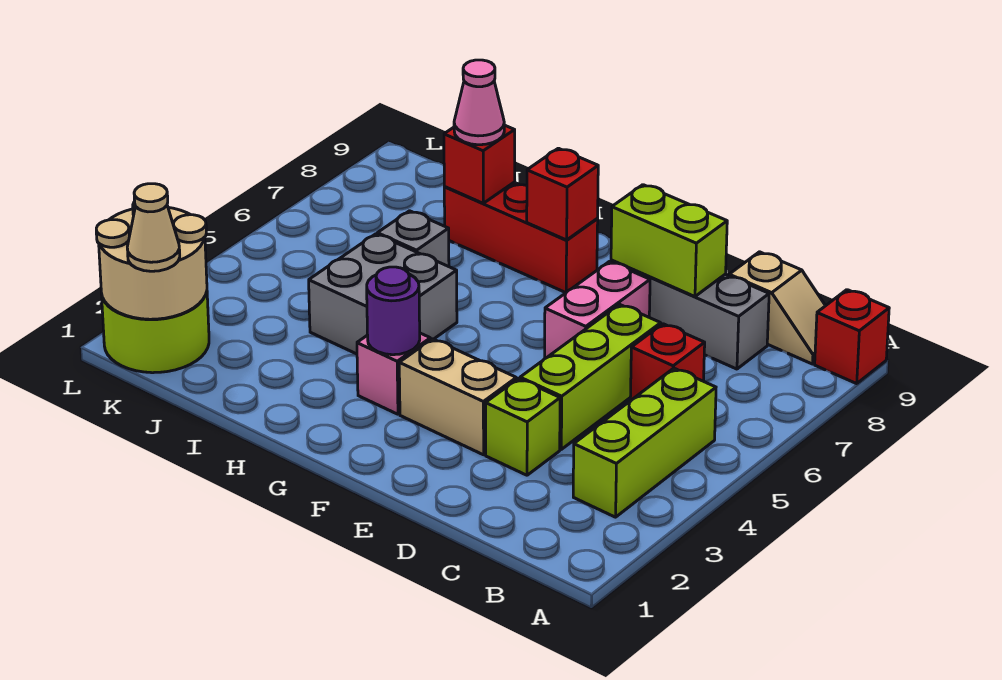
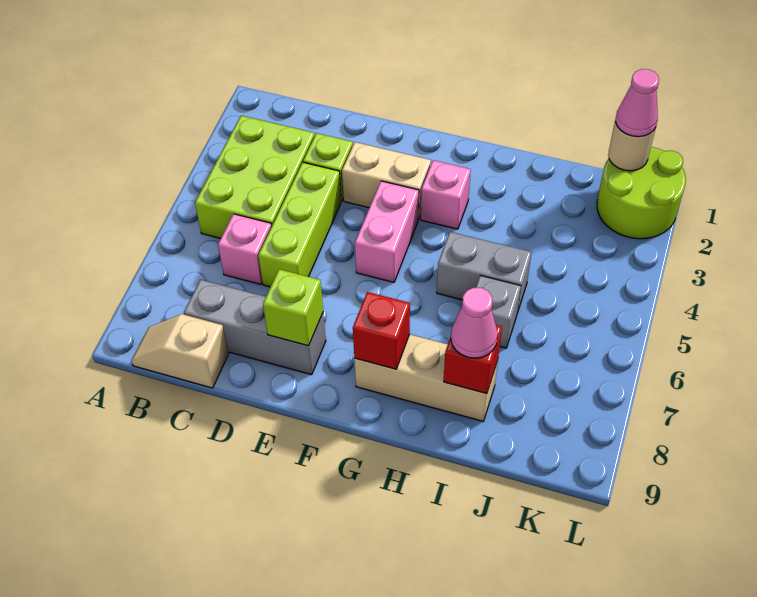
red brick A9 level 1 -> none
lime brick B3:B5 level 1 -> lime brick B3:C5 level 1
red brick C6 level 1 -> pink brick C6 level 1
lime brick D8:E8 level 2 -> lime brick E8 level 2
pink brick E6:E7 level 1 -> pink brick F4:F5 level 1
purple round brick G3 level 2 -> none
red brick G8:I8 level 1 -> tan brick G8:I8 level 1
grey brick H4:I5 level 1 -> grey brick H5:I5 level 1
tan round brick K1:L2 level 2 -> tan round brick K1 level 2
tan cone K1 level 3 -> pink cone K1 level 3

